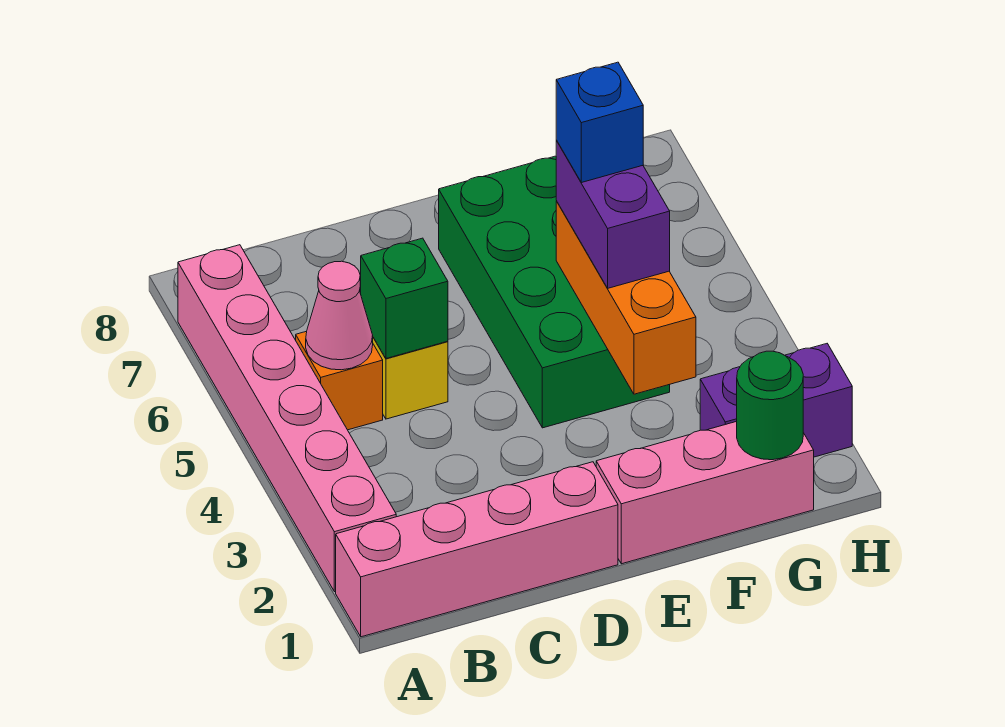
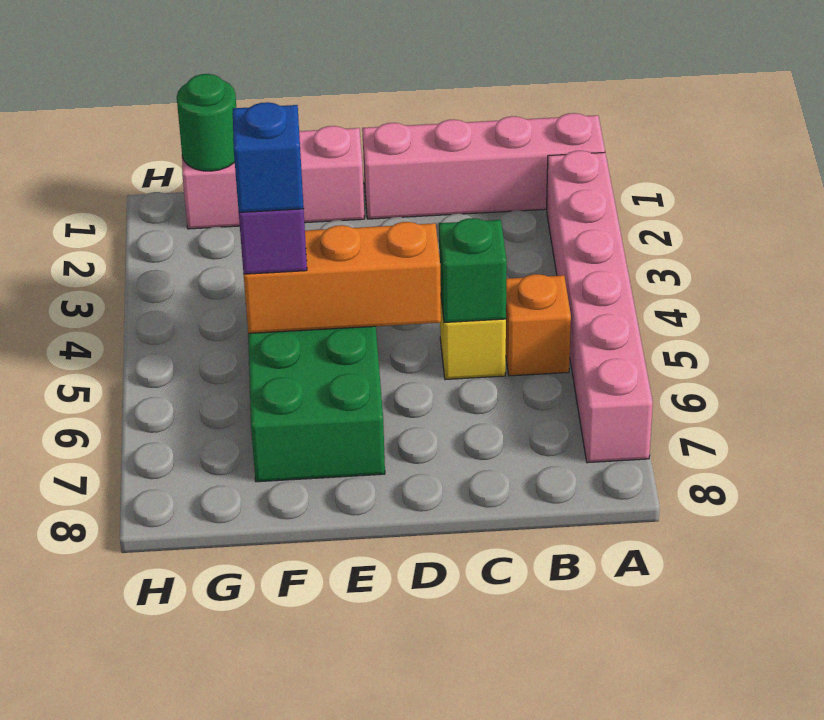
pink cone B5 level 2 -> none
orange brick F3:F5 level 2 -> orange brick D5:F5 level 2
purple brick G2:H2 level 1 -> none

